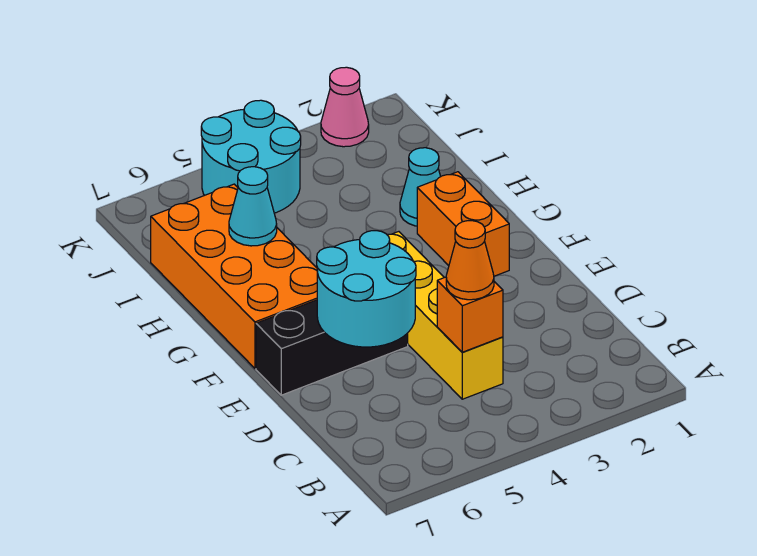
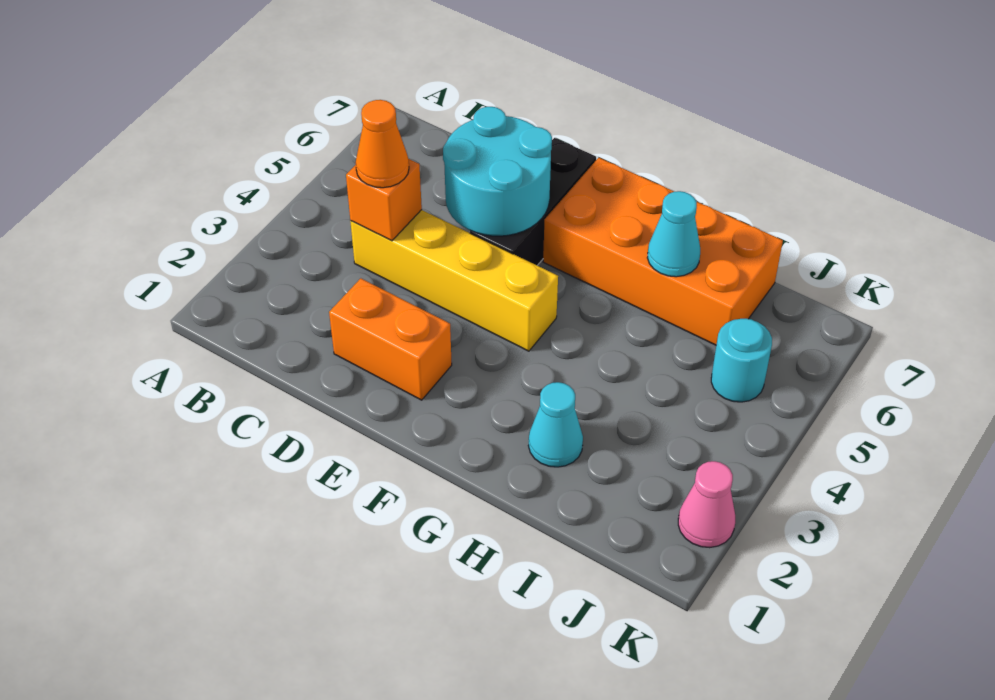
orange brick F2:G2 level 1 -> orange brick D2:E2 level 1
cyan round brick J4:K5 level 1 -> cyan round brick J5 level 1

